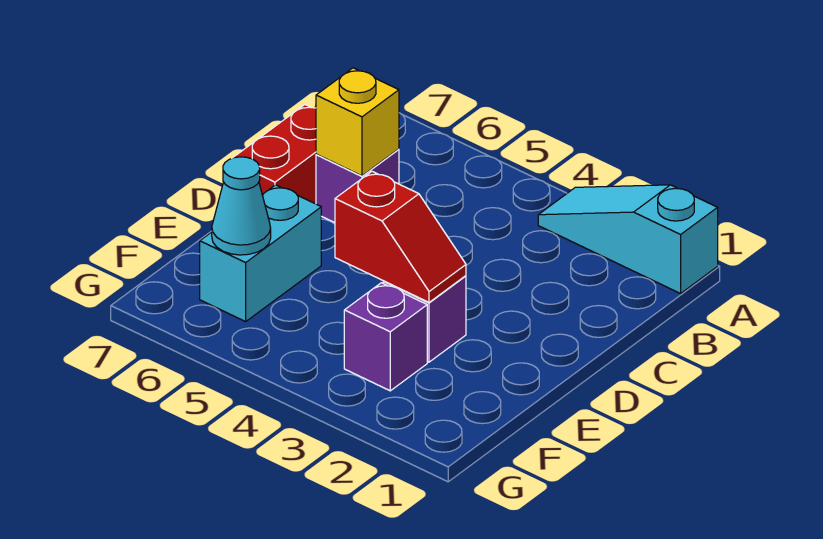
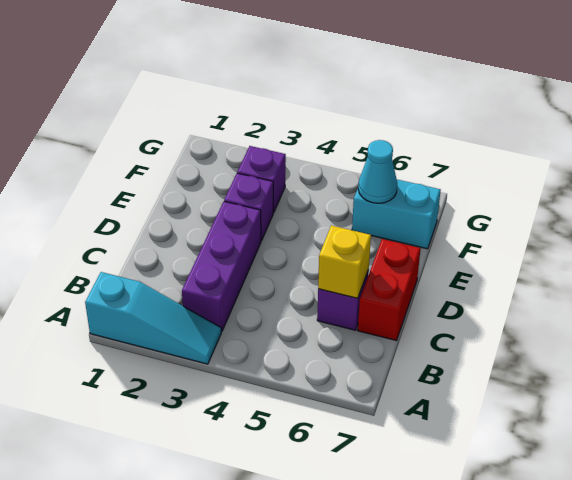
none -> purple brick B3:D3 level 1
red slope E3:E4 level 2 top 4 -> none
cyan brick E6:F6 level 1 -> cyan brick F6:F7 level 1

